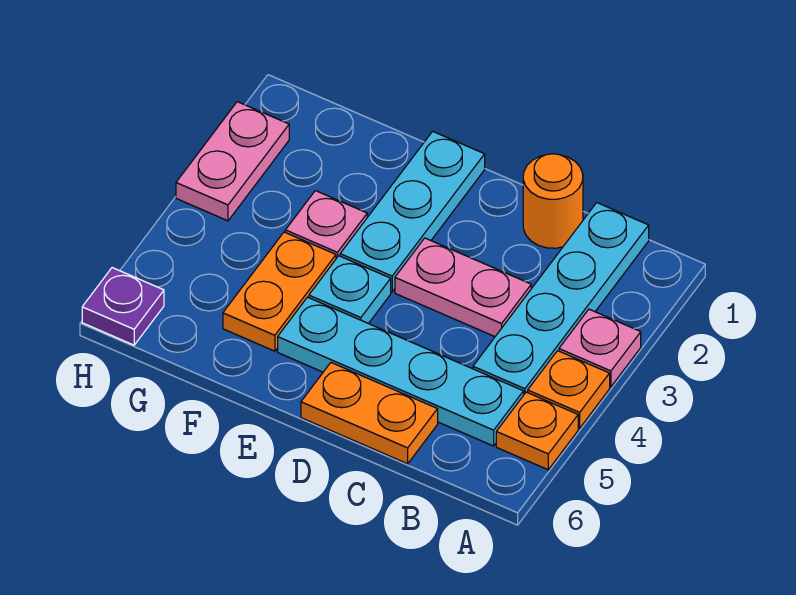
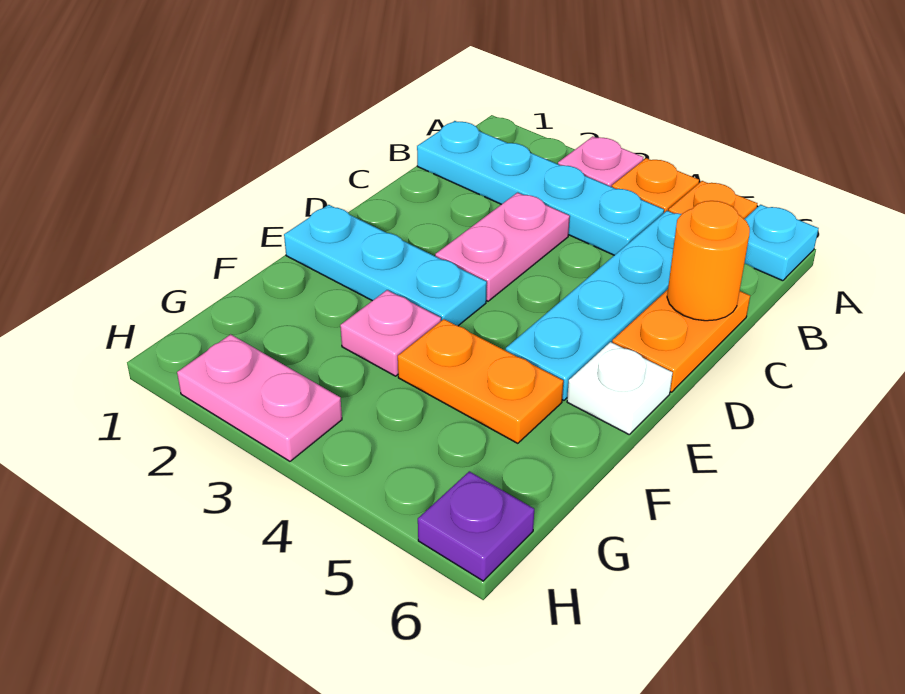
orange round brick C1 level 1 -> orange round brick C6 level 2
cyan plate E4 level 1 -> cyan plate A6 level 1
none -> white plate E6 level 1

